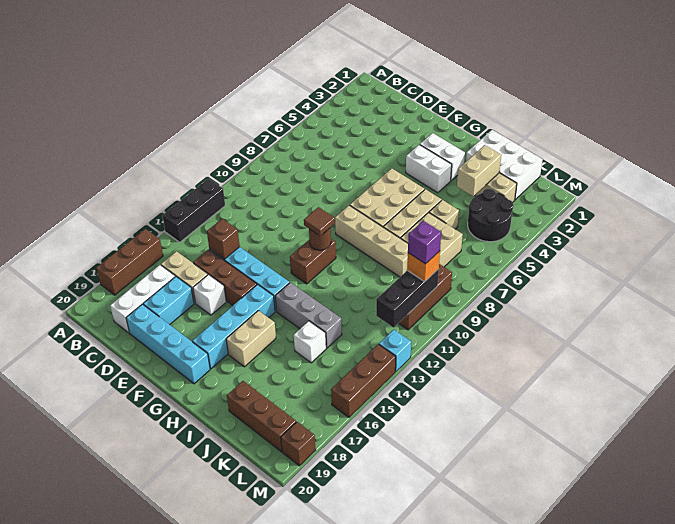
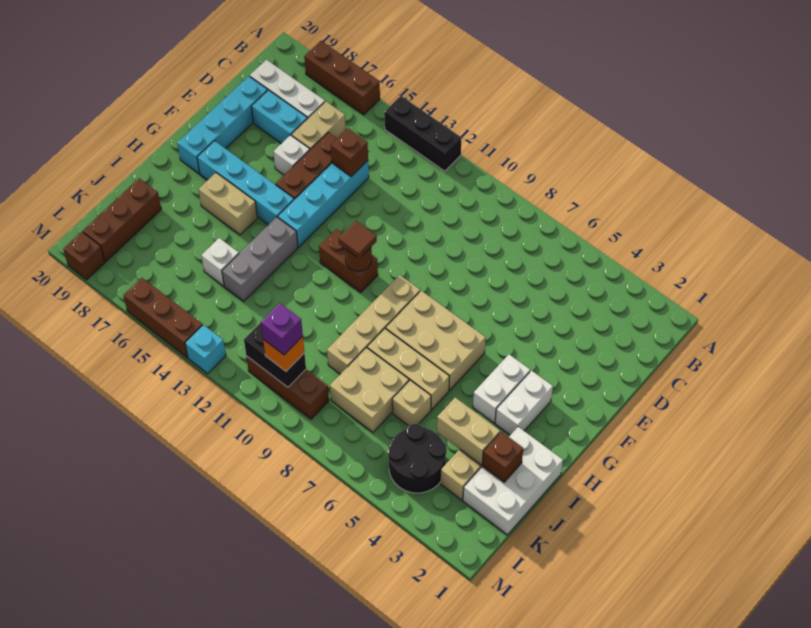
none -> brown brick J2 level 2
black brick L10:L12 level 2 -> black brick L10:L11 level 2

